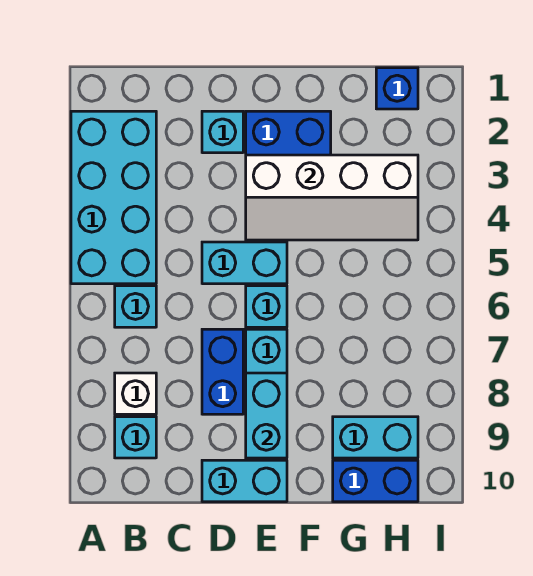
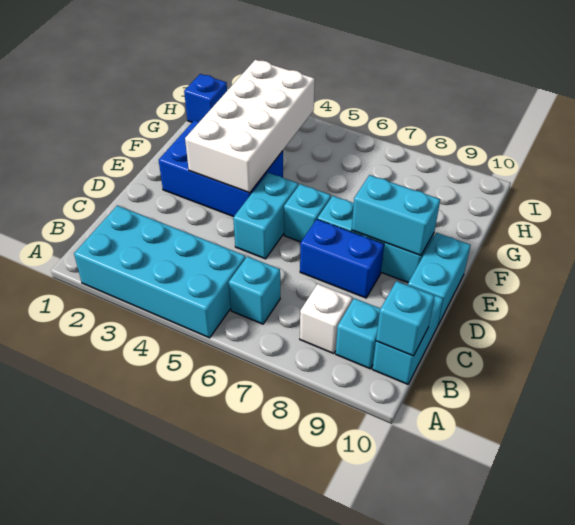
cyan brick D2 level 1 -> cyan brick B10 level 2
white slope E3:H4 level 2 top 3 -> white brick E3:H4 level 2
cyan brick G9:H9 level 1 -> cyan brick B10:C10 level 1
blue brick G10:H10 level 1 -> none

